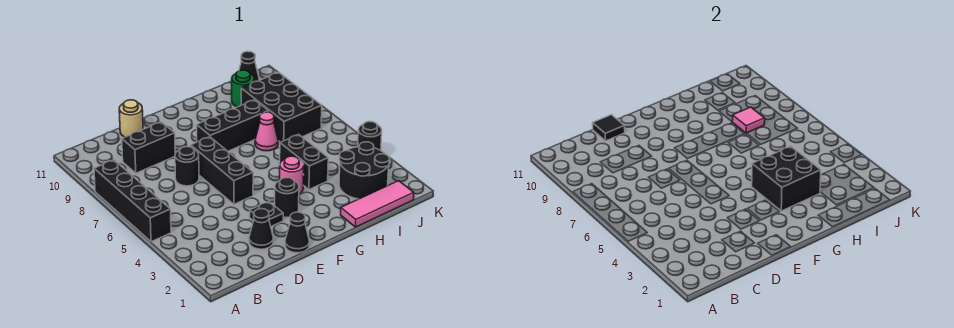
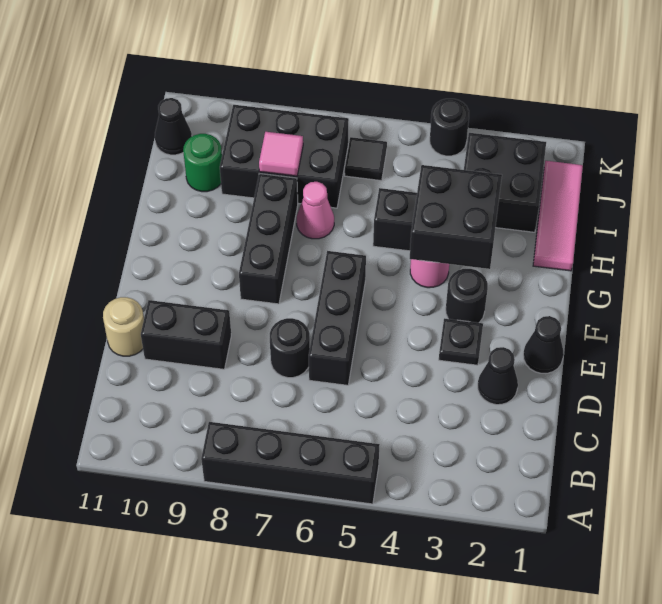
black brick C9:D9 level 1 -> black brick D9:D10 level 1
black tile D11 level 2 -> black tile J6 level 1
black brick E5:E7 level 1 -> black brick D6:F6 level 1
black round brick I2:J3 level 1 -> black brick I2:J3 level 1

